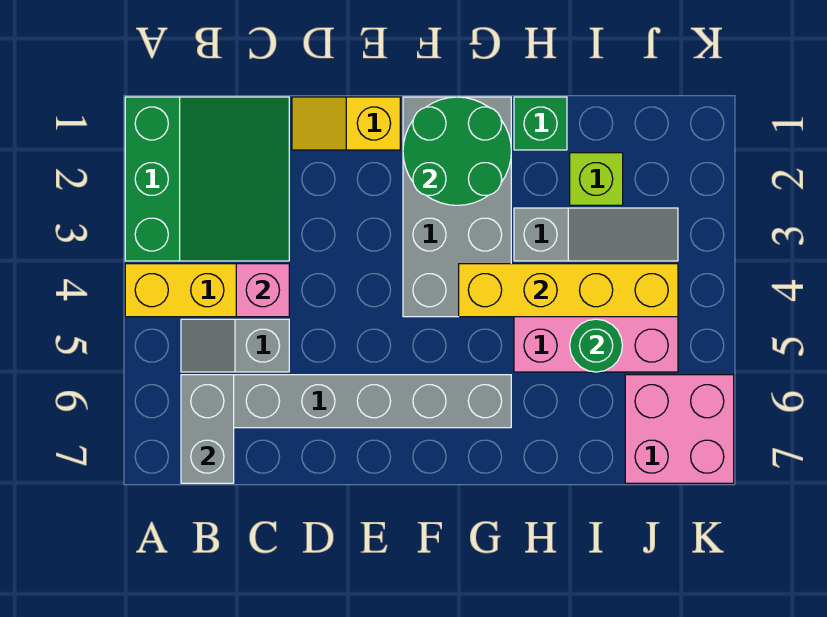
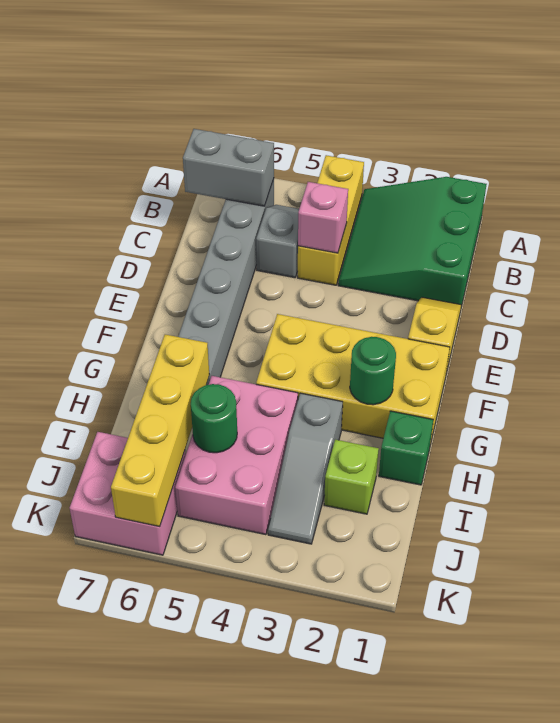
green slope A1:C3 level 1 top A -> green slope A1:C3 level 1 top 1
grey brick F1:G4 level 1 -> yellow brick F1:G4 level 1
green round brick F1:G2 level 2 -> green round brick G2 level 2
yellow brick G4:J4 level 2 -> yellow brick H6:K6 level 2

